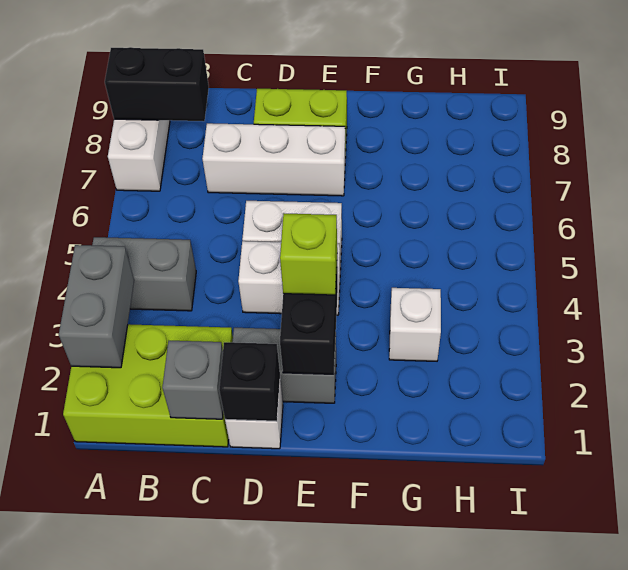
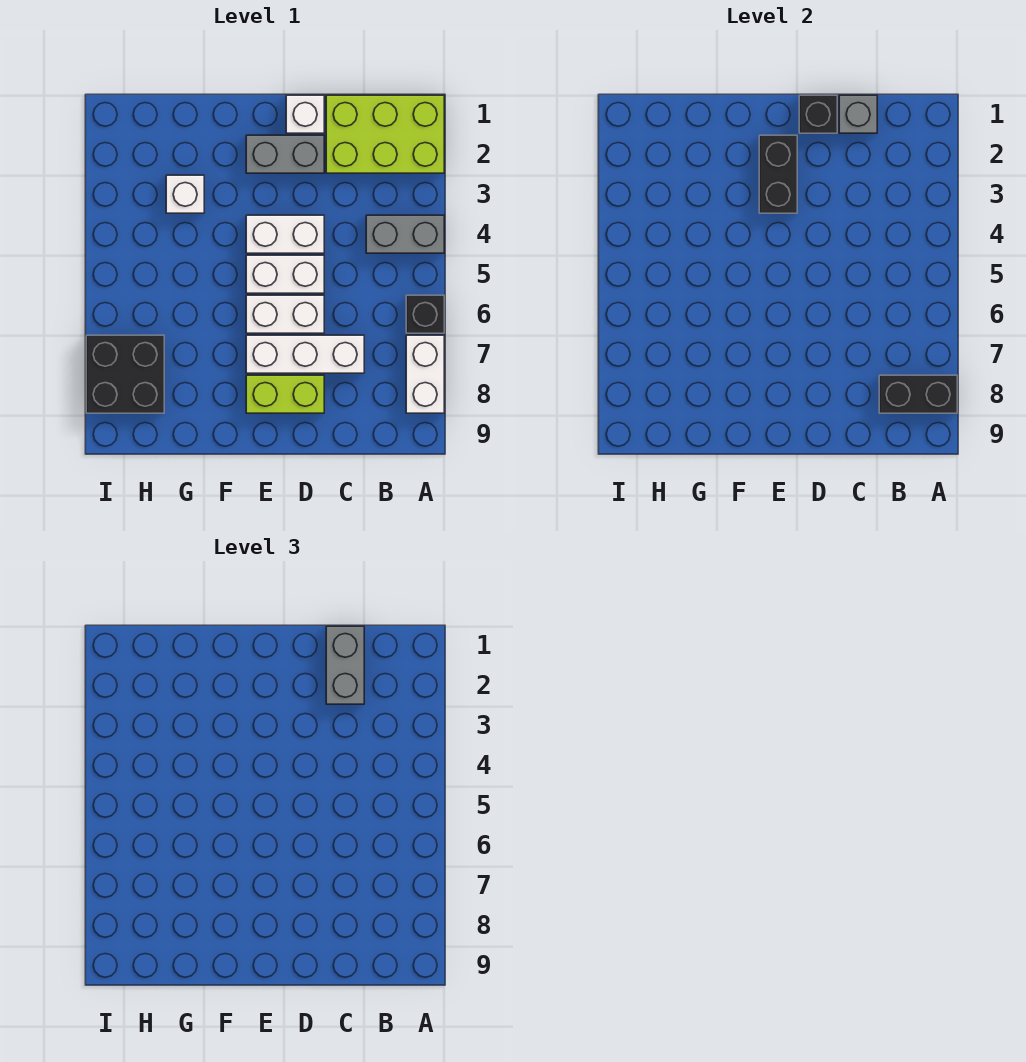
grey brick A2:A3 level 2 -> grey brick C1:C2 level 3
none -> black brick A6 level 1
none -> white brick D6:E6 level 1
lime brick E3 level 3 -> none
none -> black brick H7:I8 level 1

